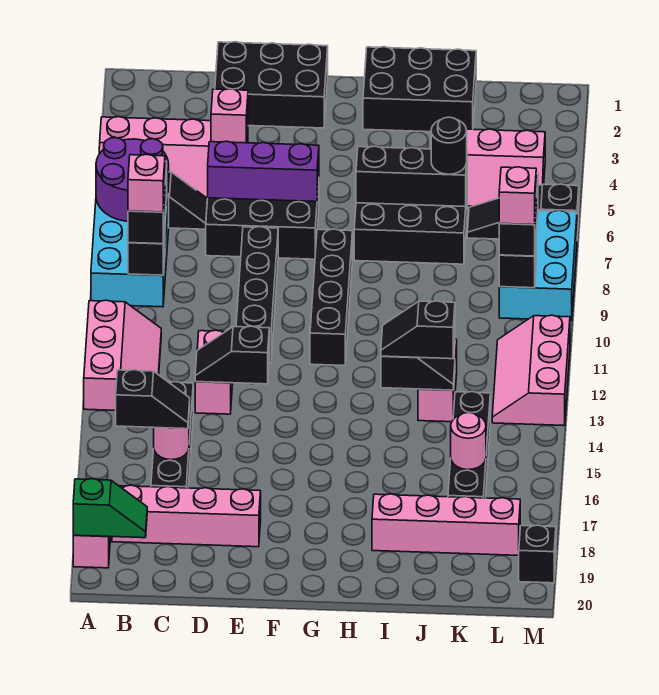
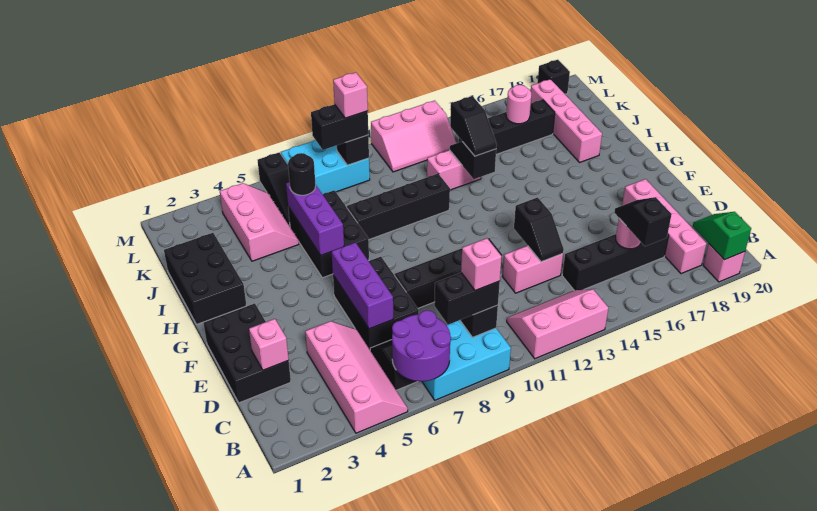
pink brick D4 level 2 -> pink brick D2 level 2
black brick G8:G11 level 1 -> black brick I8:I11 level 1
black brick H6:J6 level 2 -> purple brick H6:J6 level 2

